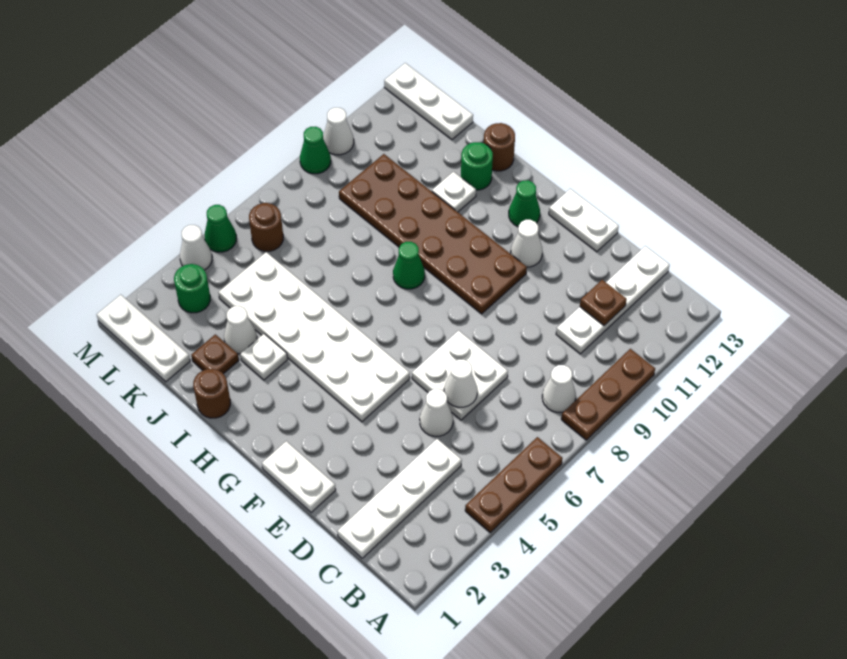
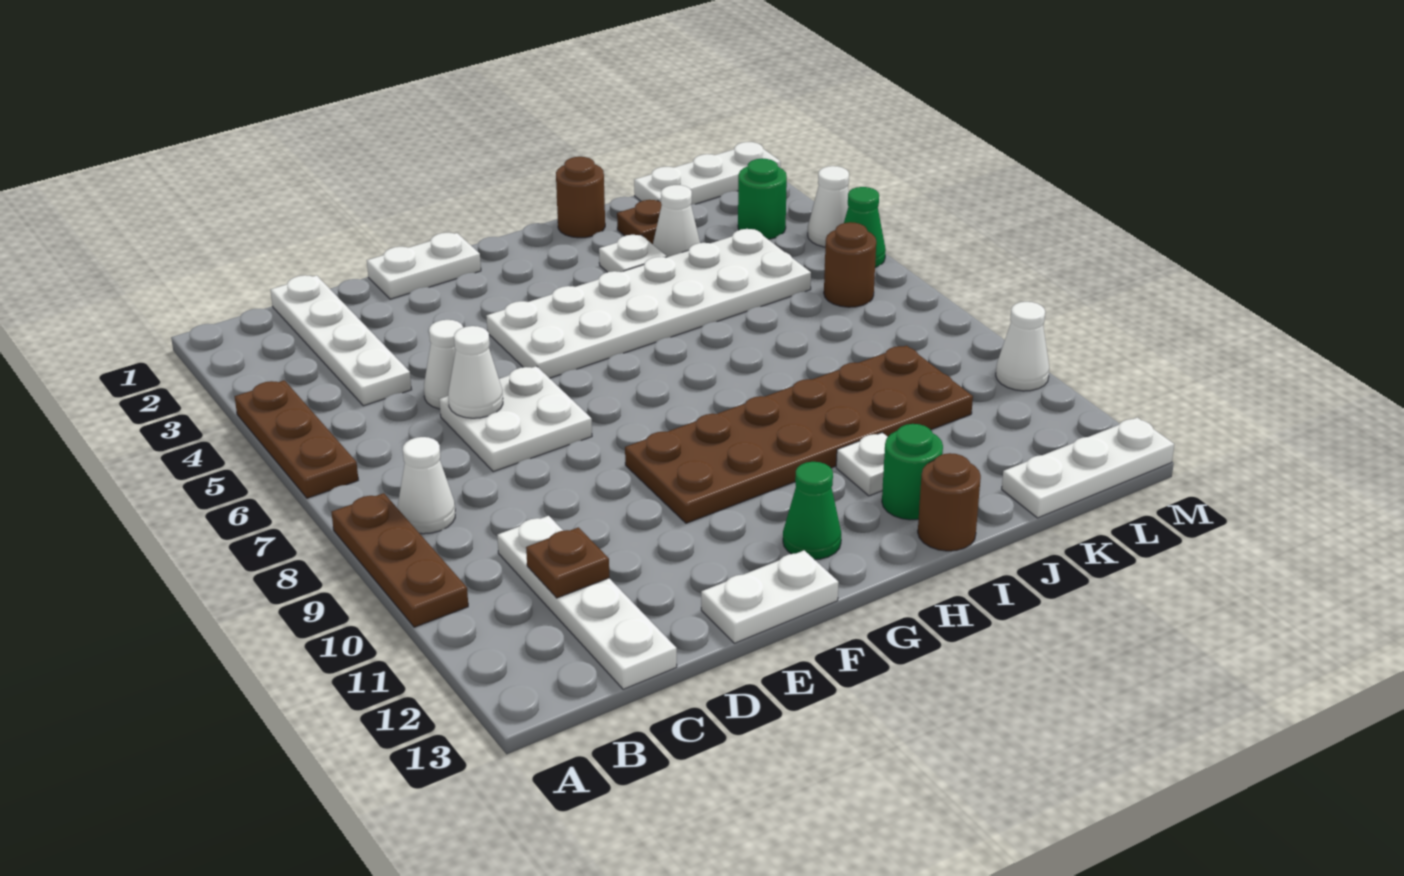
white cone F11 level 1 -> none
green cone H8 level 1 -> none
green cone M9 level 1 -> none

